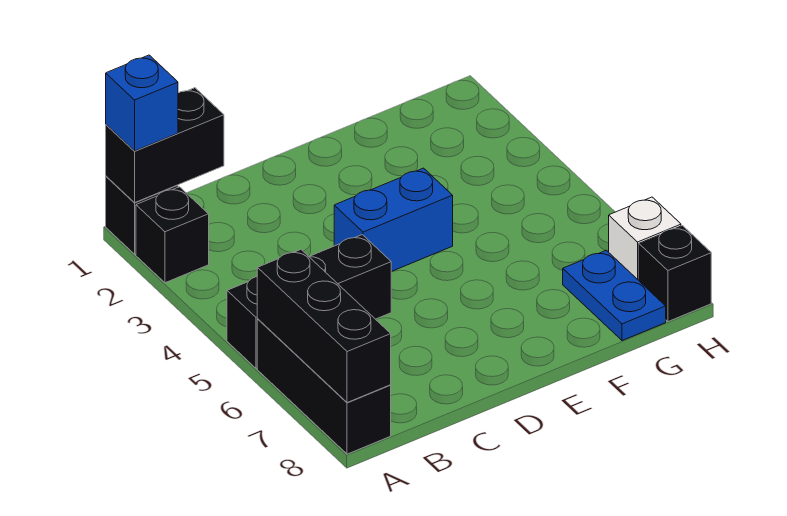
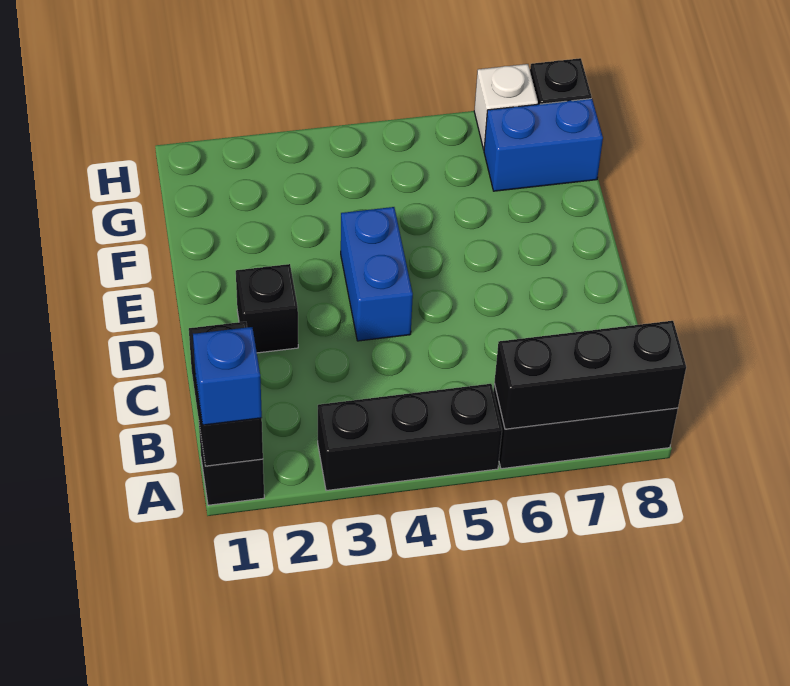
black brick A2 level 1 -> black brick D2 level 1
black brick A5:C5 level 1 -> black brick A3:A5 level 1
blue plate G7:G8 level 1 -> blue brick G7:G8 level 1

